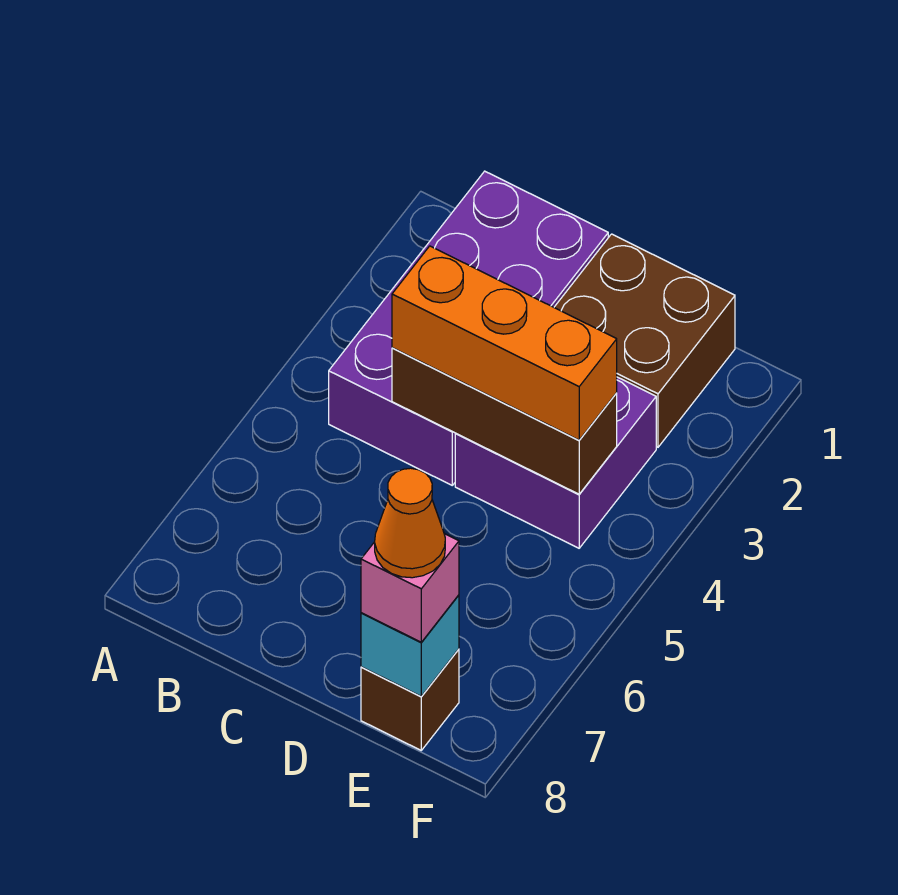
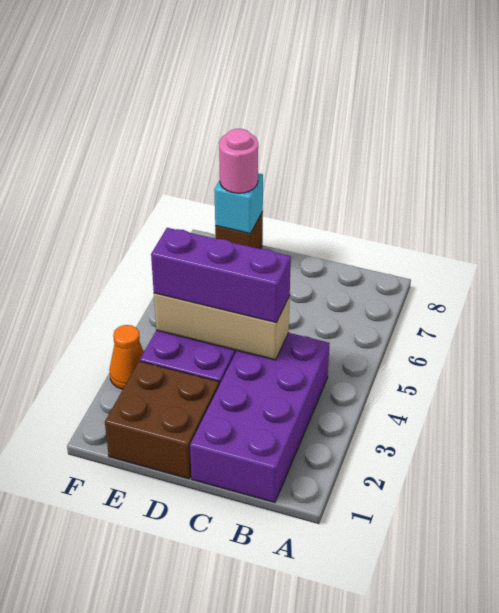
brown brick C4:E4 level 2 -> tan brick C4:E4 level 2
orange brick C4:E4 level 3 -> purple brick C4:E4 level 3
pink brick E8 level 3 -> pink round brick E8 level 3
orange cone E8 level 4 -> orange cone F3 level 1

